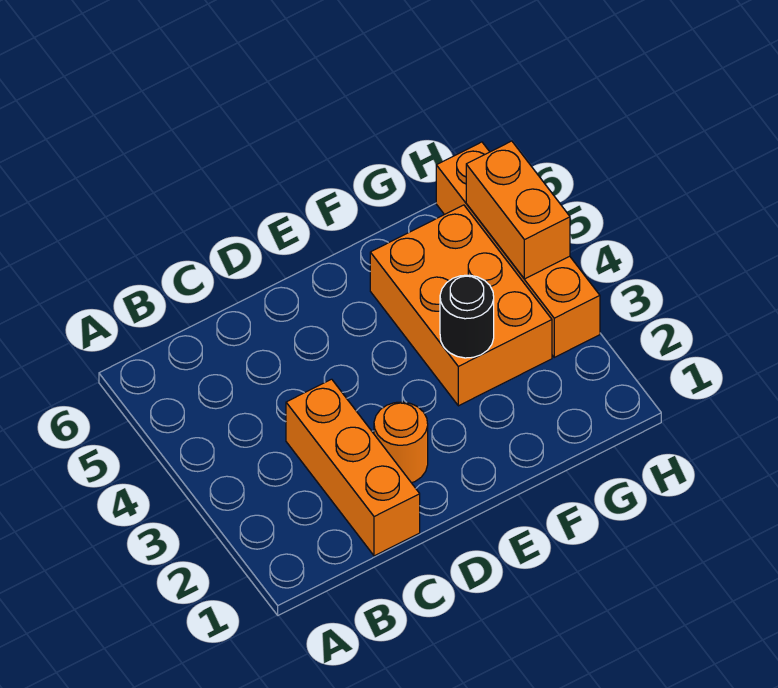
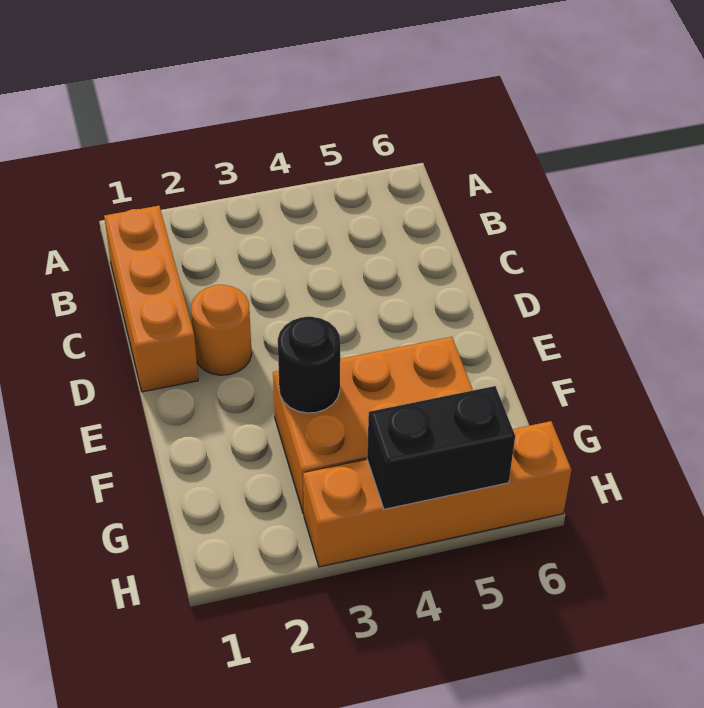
orange brick C1:C3 level 1 -> orange brick B1:D1 level 1
orange brick H4:H5 level 2 -> black brick H4:H5 level 2

